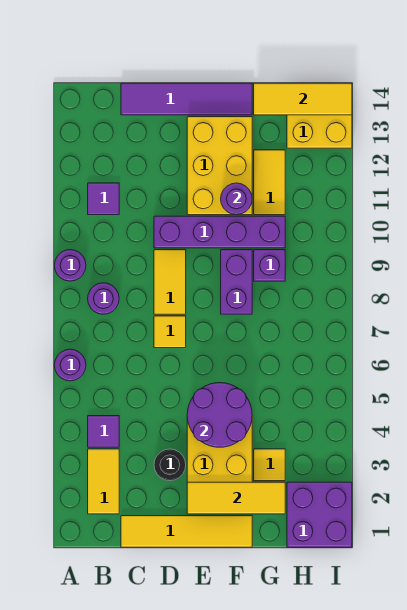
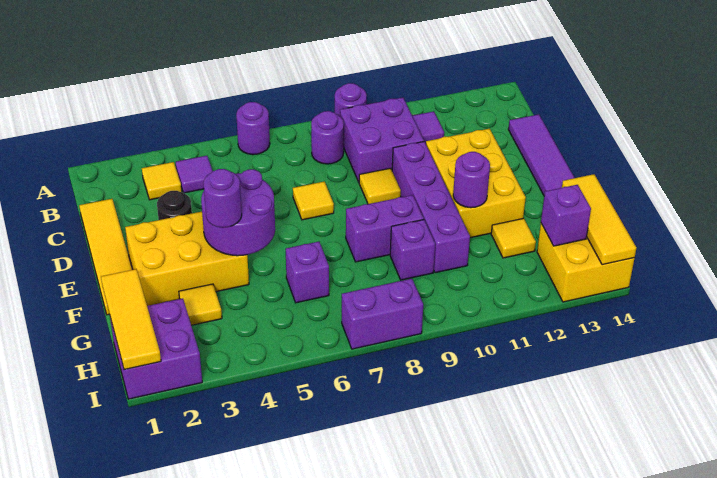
yellow tile B2:B3 level 1 -> yellow tile B3 level 1
none -> purple brick B9:C10 level 1
yellow tile D8:D9 level 1 -> yellow tile D9 level 1
yellow tile E2:G2 level 2 -> yellow tile G1:I1 level 2
yellow brick E11:F13 level 1 -> yellow brick D11:F12 level 1
none -> purple round brick F4 level 3
none -> purple brick G6 level 1
yellow tile G11:G12 level 1 -> yellow tile G12 level 1
none -> purple brick H13 level 2
none -> purple brick I7:I8 level 1

